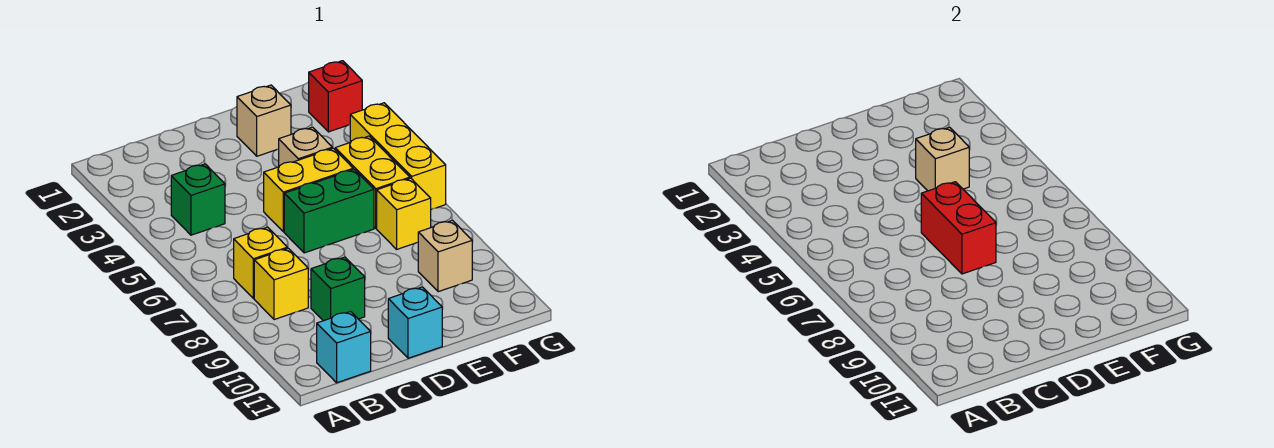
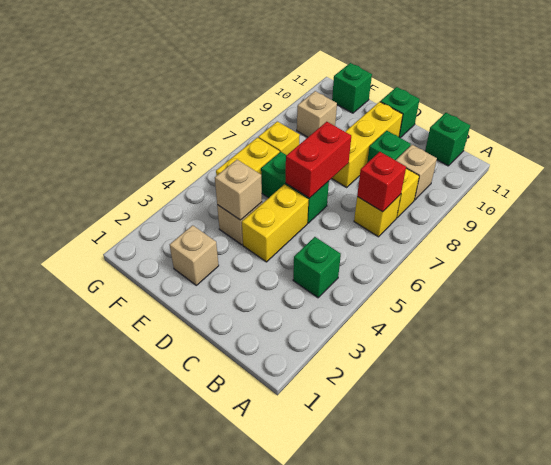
none -> tan brick B9 level 1
cyan brick B11 level 1 -> green brick B11 level 1
yellow brick D5:E5 level 1 -> yellow brick D4:D5 level 1
cyan brick D11 level 1 -> green brick D11 level 1
none -> green brick F11 level 1
red brick G2 level 1 -> red brick B7 level 2
yellow brick G4:G6 level 1 -> yellow brick D8:D10 level 1

